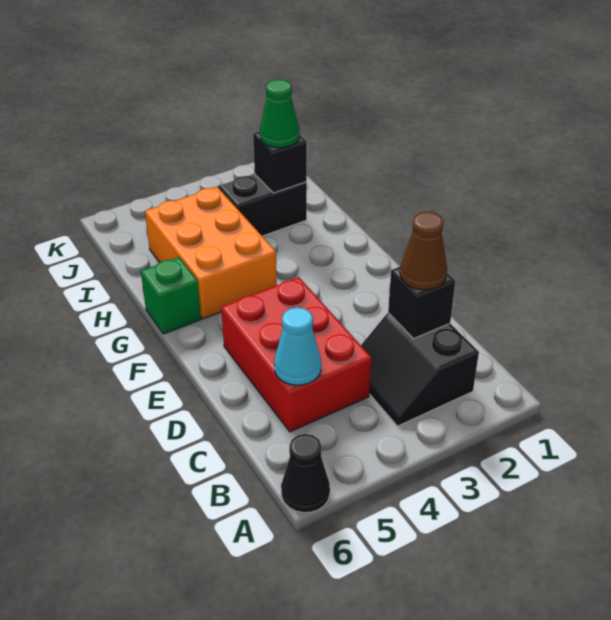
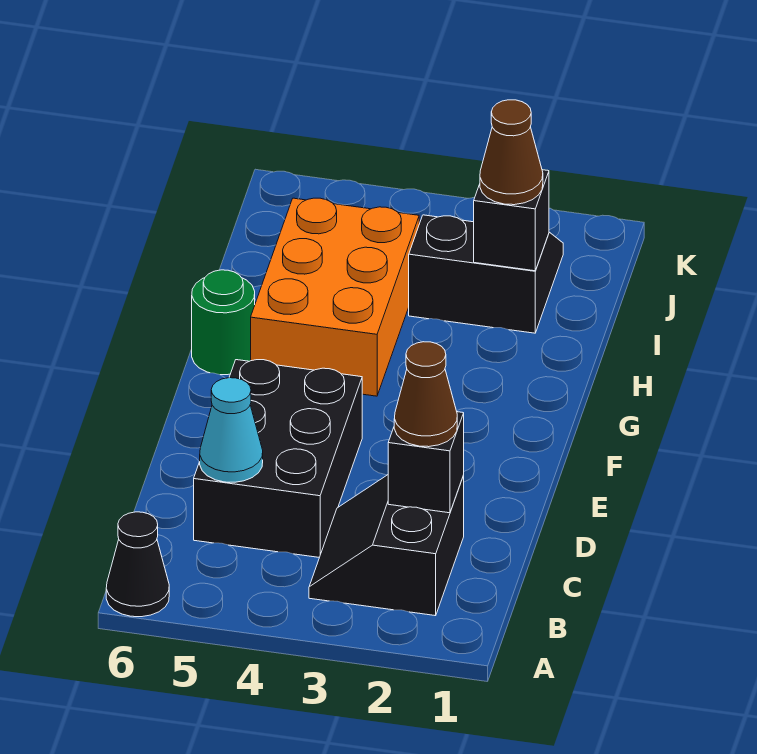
red brick C4:E5 level 1 -> black brick C4:E5 level 1
green brick G6 level 1 -> green round brick G6 level 1
green cone I2 level 3 -> brown cone I2 level 3

